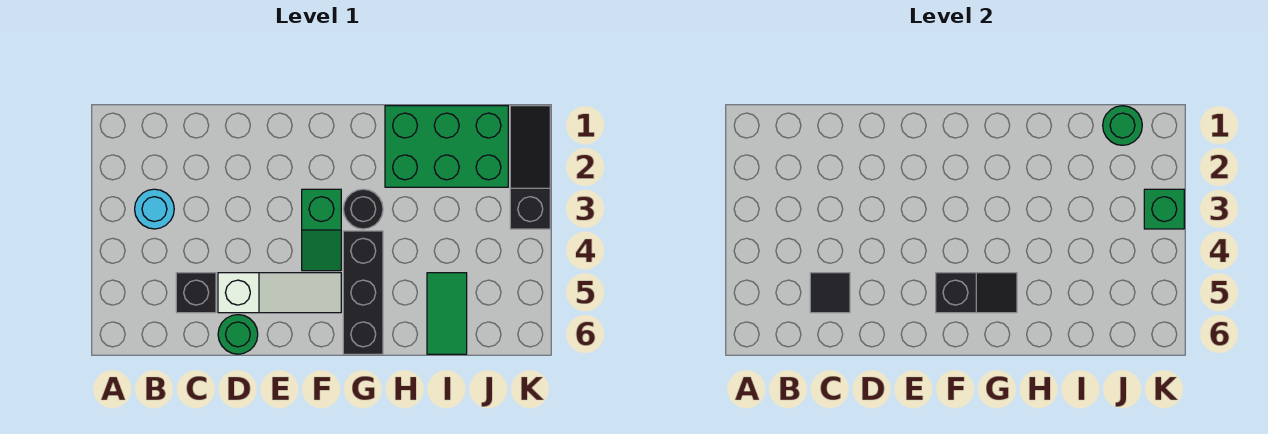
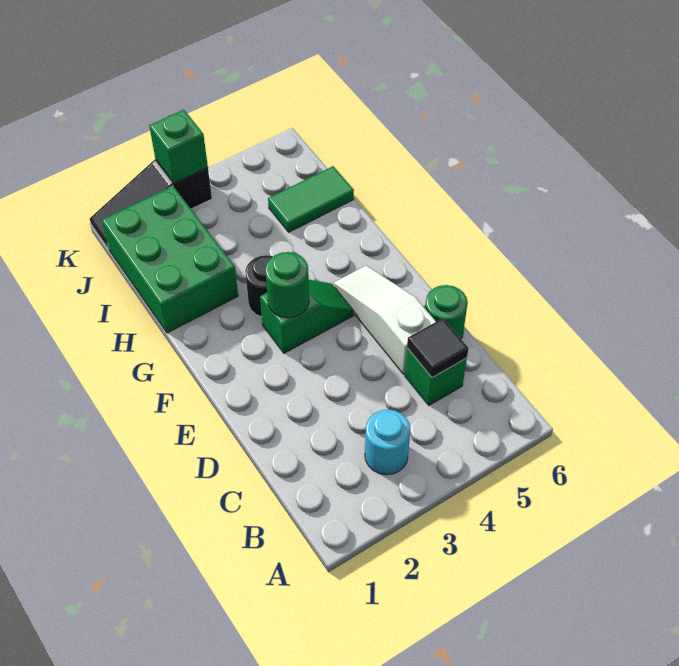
black brick C5 level 1 -> green brick C5 level 1
black slope F5:G5 level 2 top F -> none
black brick G4:G6 level 1 -> none
green round brick J1 level 2 -> green round brick F3 level 2

